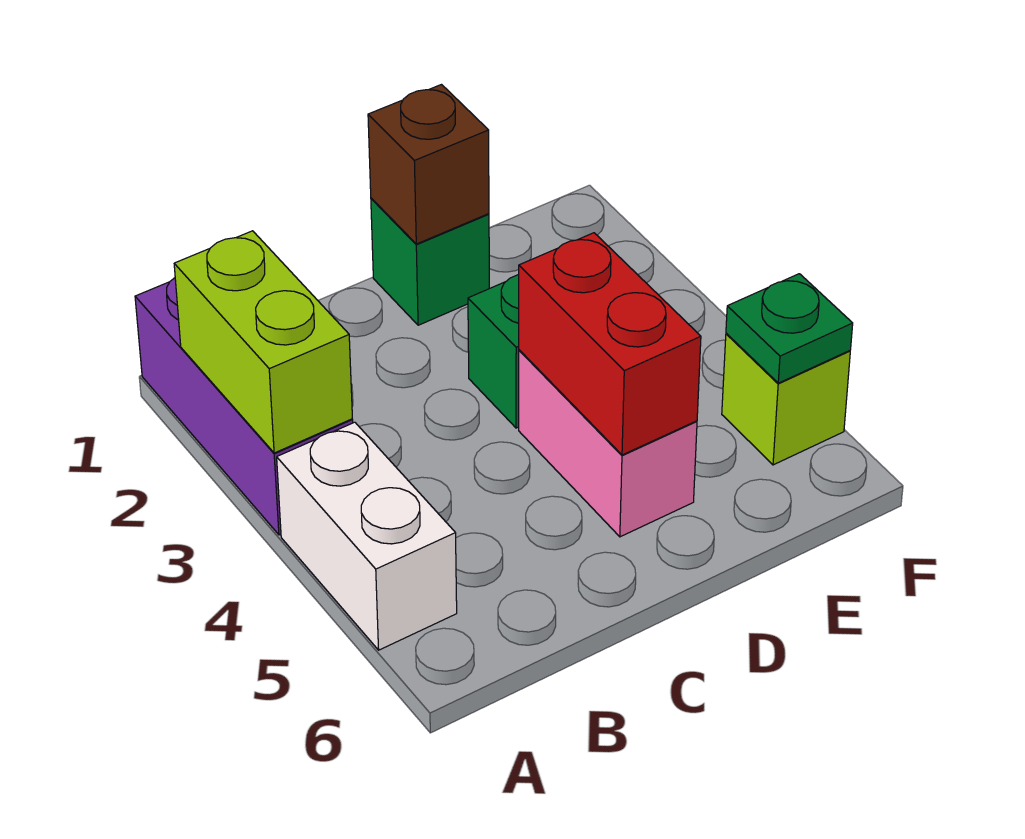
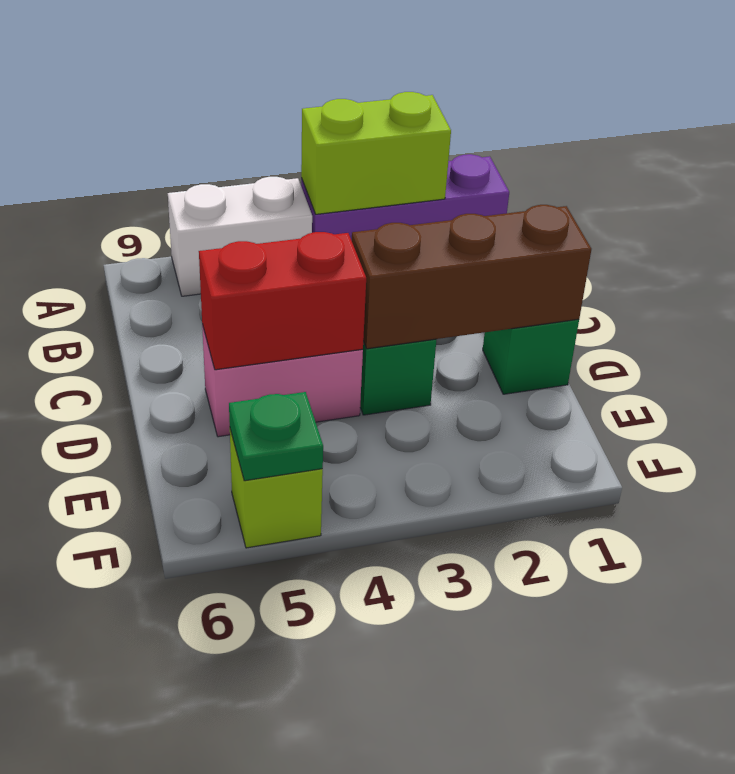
brown brick D1 level 2 -> brown brick D1:D3 level 2

